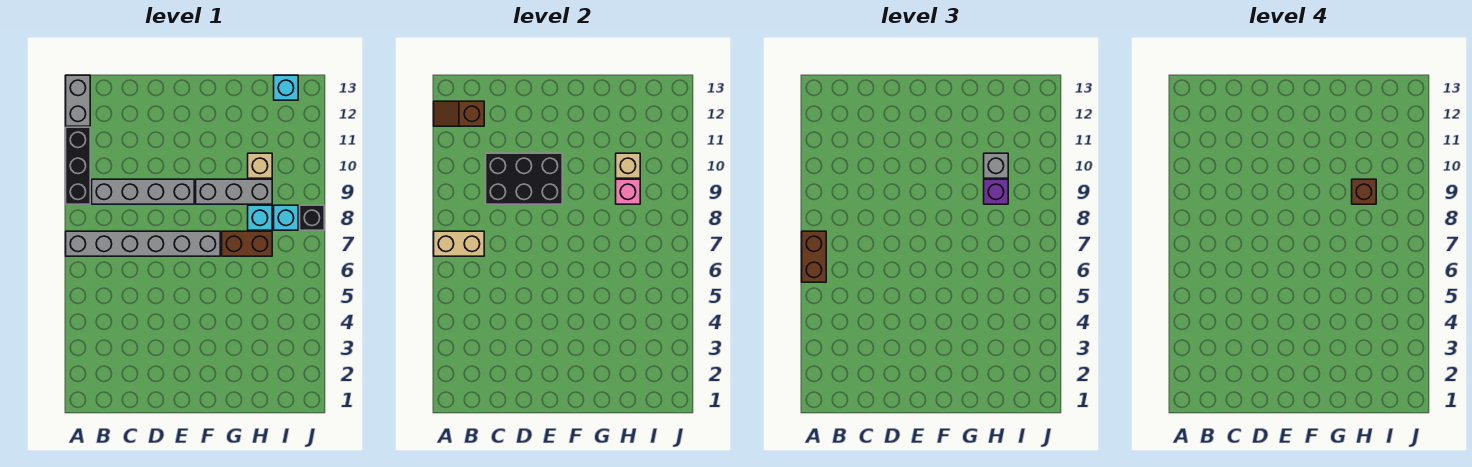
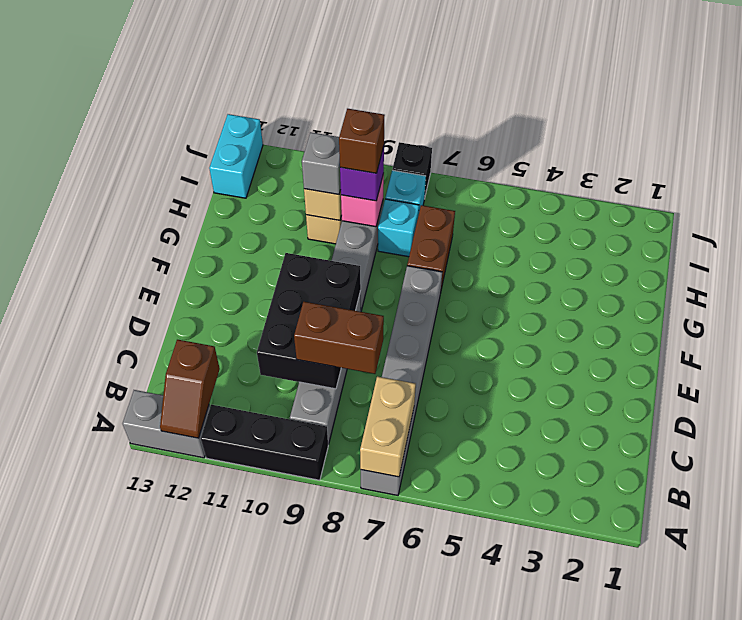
brown brick A6:A7 level 3 -> brown brick C8:C9 level 3
cyan brick I13 level 1 -> cyan brick I13:J13 level 1

